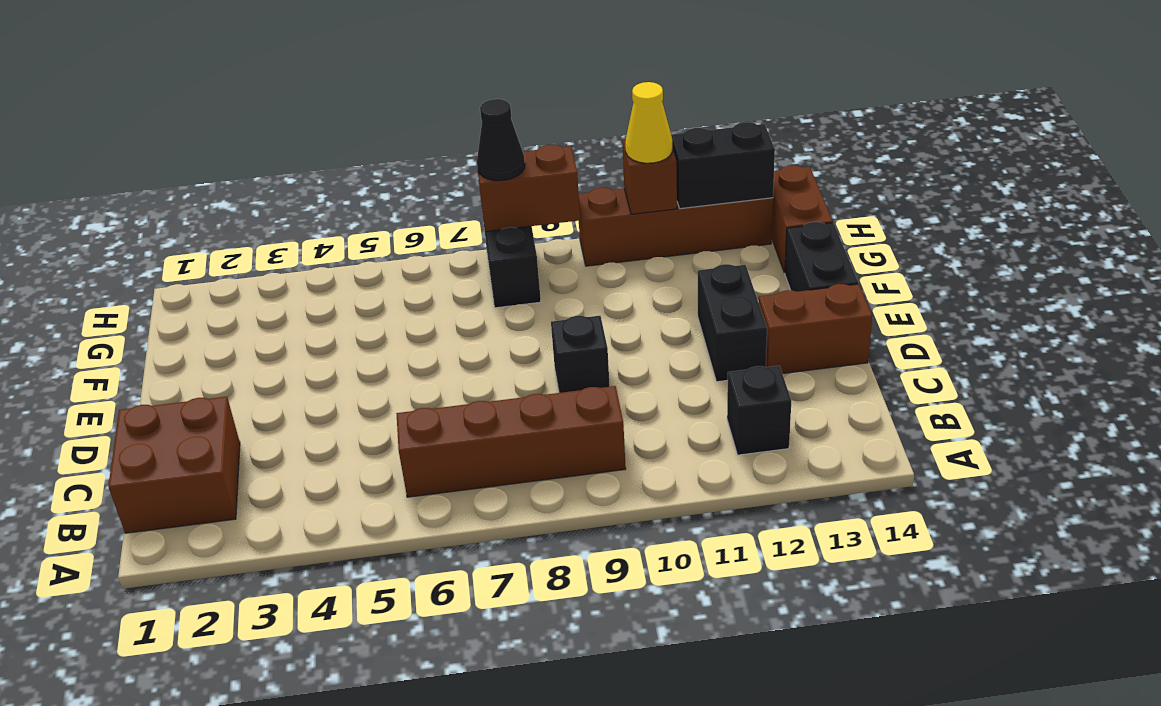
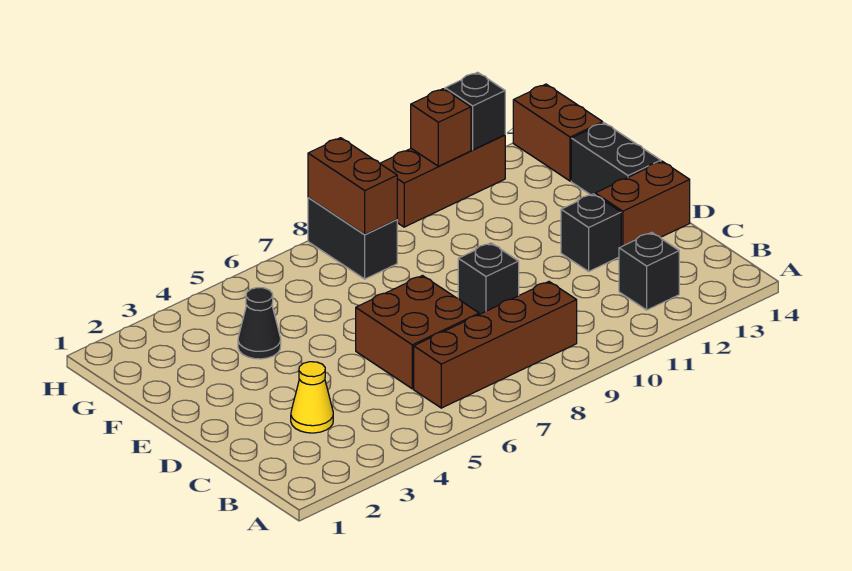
brown brick B1:C2 level 1 -> brown brick C6:D7 level 1
black brick D12:E12 level 1 -> black brick D12 level 1
brown brick H8:H9 level 2 -> brown brick G8:H8 level 2
black cone H8 level 3 -> black cone F4 level 1
brown brick H10:H13 level 1 -> brown brick H10:H12 level 1
yellow cone H11 level 3 -> yellow cone C3 level 1
black brick H12:H13 level 2 -> black brick H12 level 2

